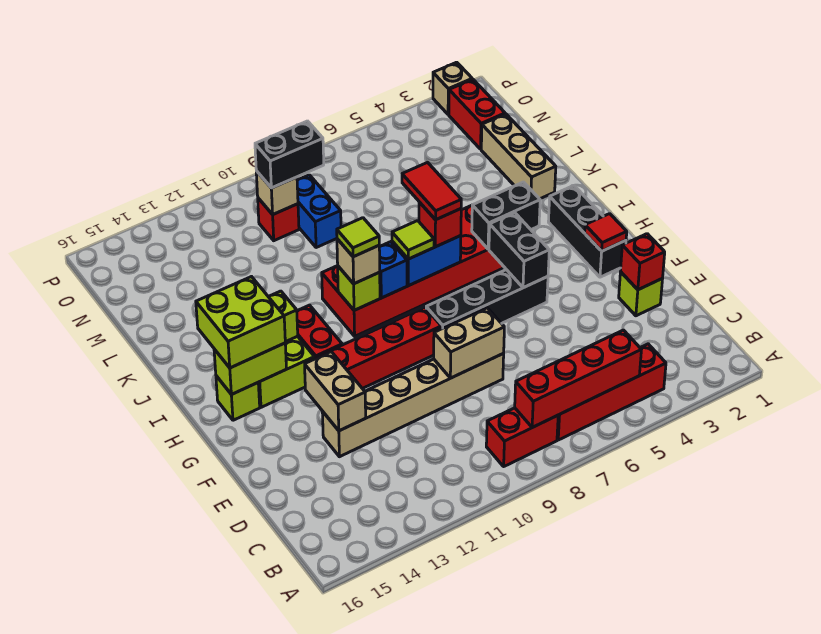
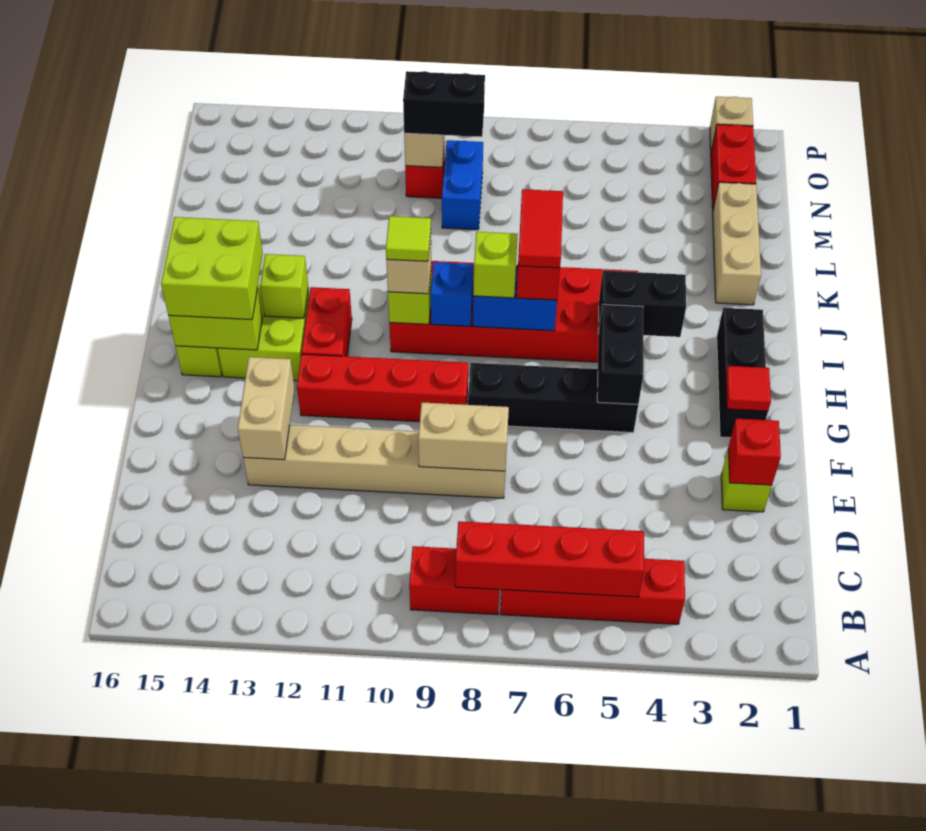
lime tile I8 level 3 -> lime brick I8 level 3

